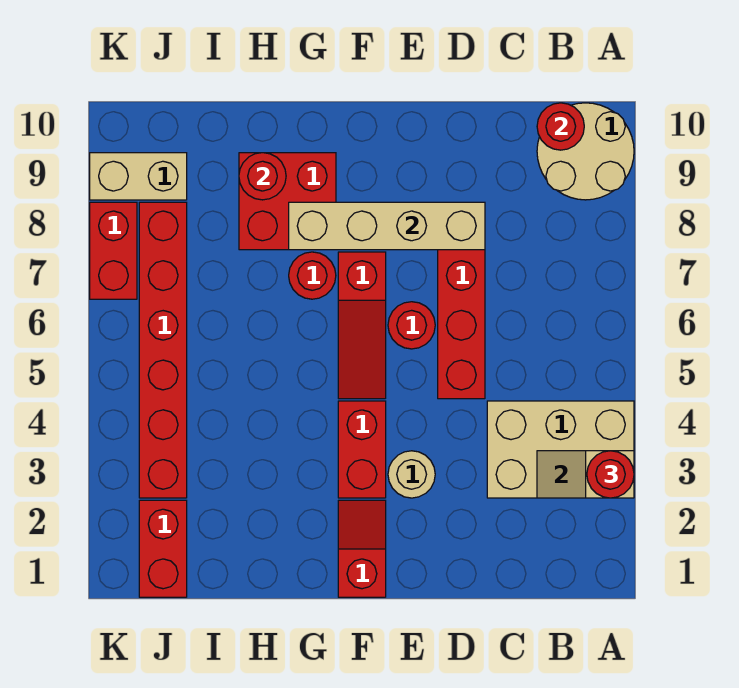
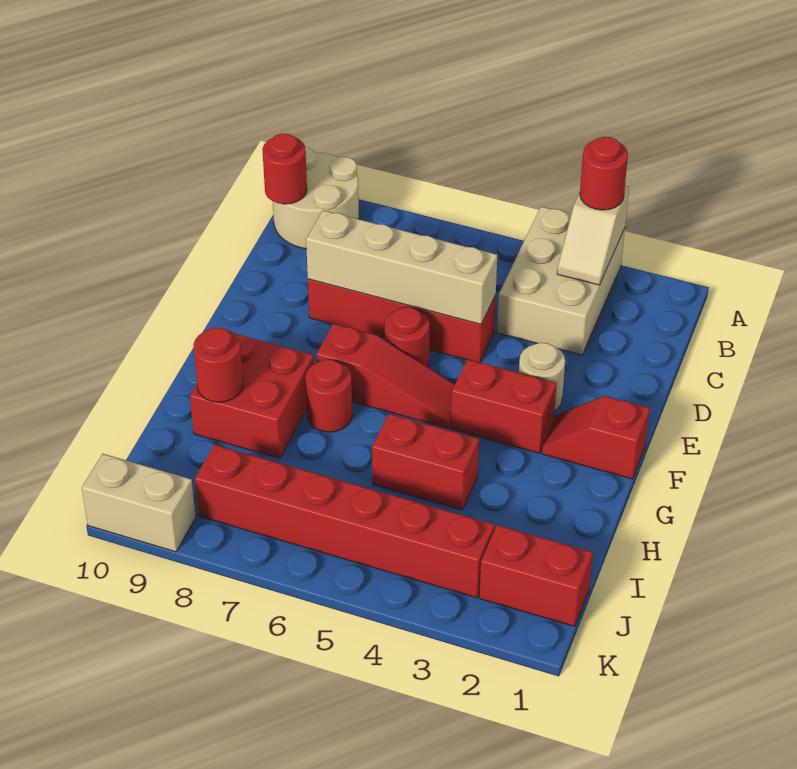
tan brick D8:G8 level 2 -> tan brick D5:D8 level 2
tan brick J9:K9 level 1 -> tan brick K9:K10 level 1
red brick K7:K8 level 1 -> red brick H4:H5 level 1

